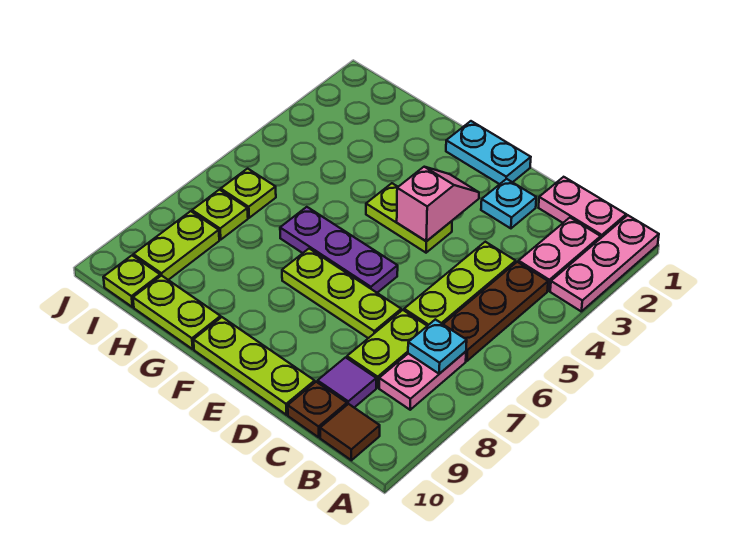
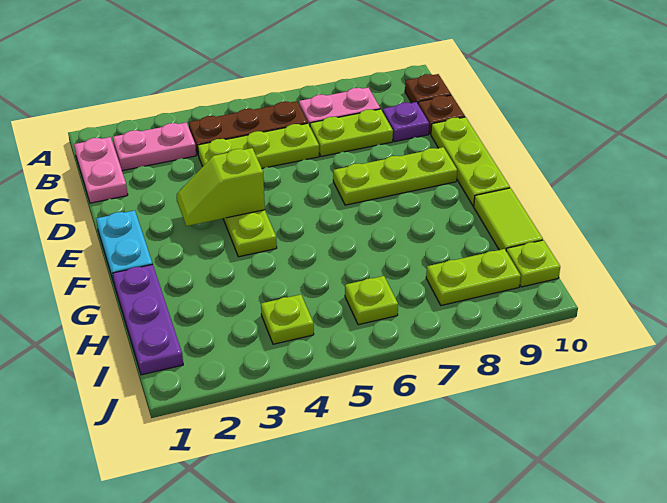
pink plate A1:A3 level 1 -> none
cyan plate B7 level 2 -> none
brown tile B10 level 1 -> brown plate B10 level 1
purple tile C9 level 1 -> purple plate C9 level 1
cyan plate D2 level 1 -> none
lime plate D7:F7 level 1 -> lime plate E7:E9 level 1
pink slope E3:E4 level 2 top 4 -> lime slope E3:E4 level 2 top 4
purple plate E6:G6 level 1 -> purple plate G1:I1 level 1
lime plate G10:H10 level 1 -> lime tile G10:H10 level 1
lime plate I7 level 1 -> lime plate I4 level 1

